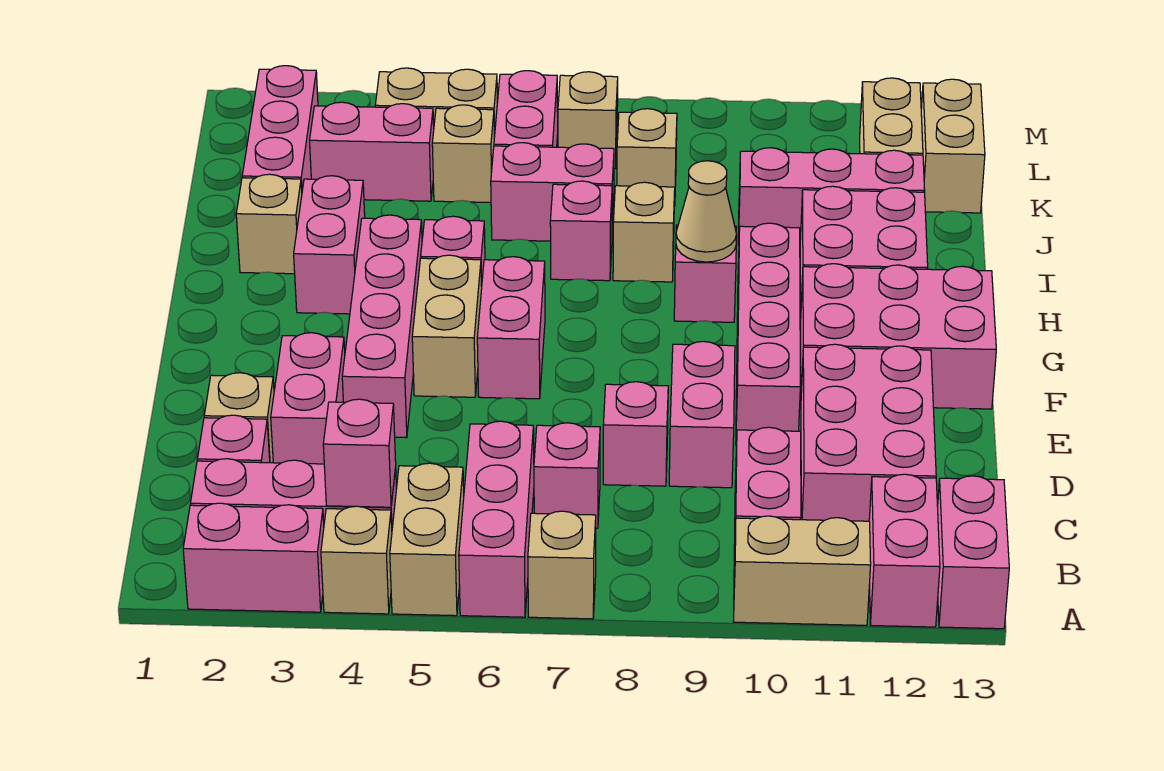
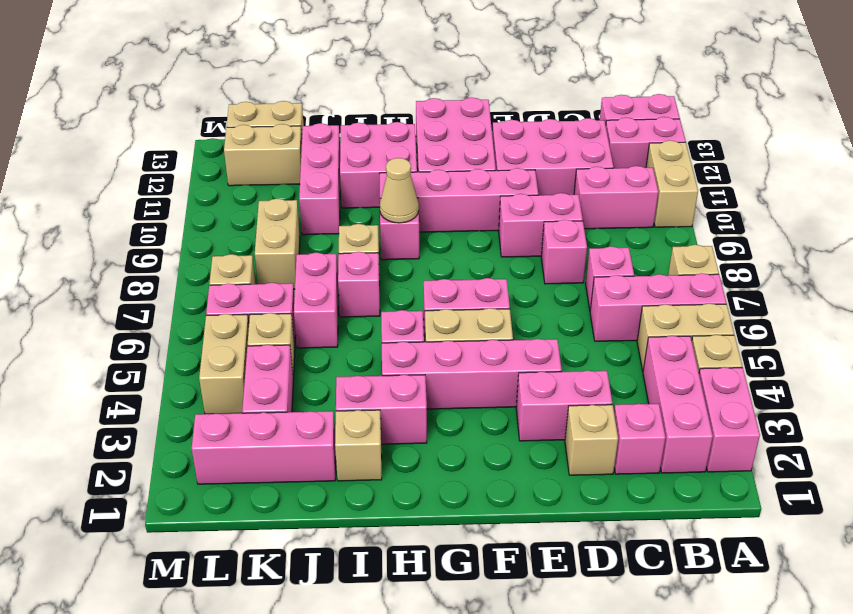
pink brick B4 level 2 -> none
tan brick K8 level 1 -> tan brick K8:K9 level 1

